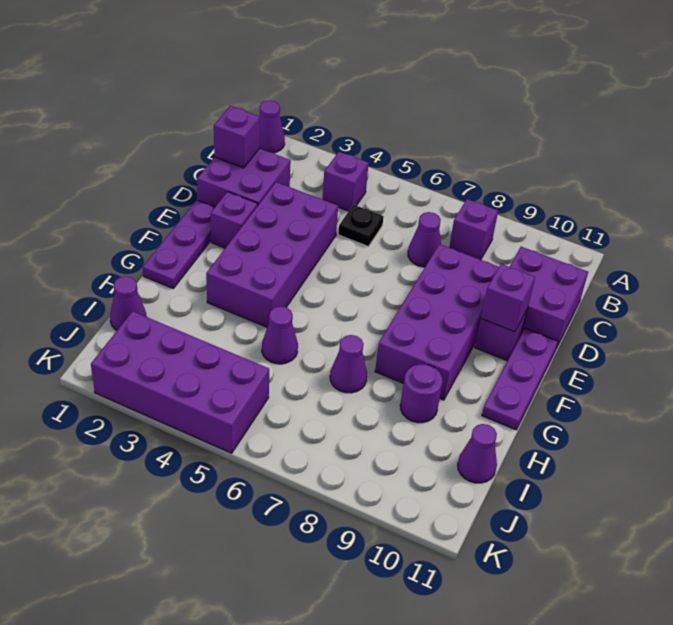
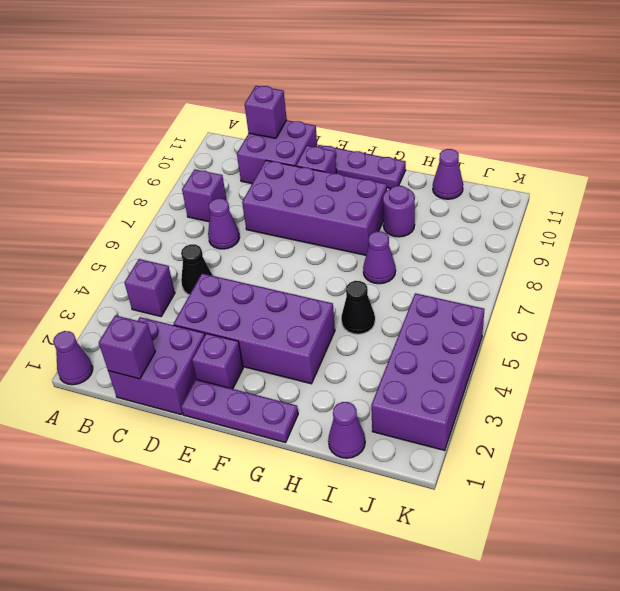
black plate C5 level 1 -> black cone C5 level 1
purple brick E10 level 2 -> purple brick C11 level 2
purple cone H5 level 1 -> black cone H5 level 1

